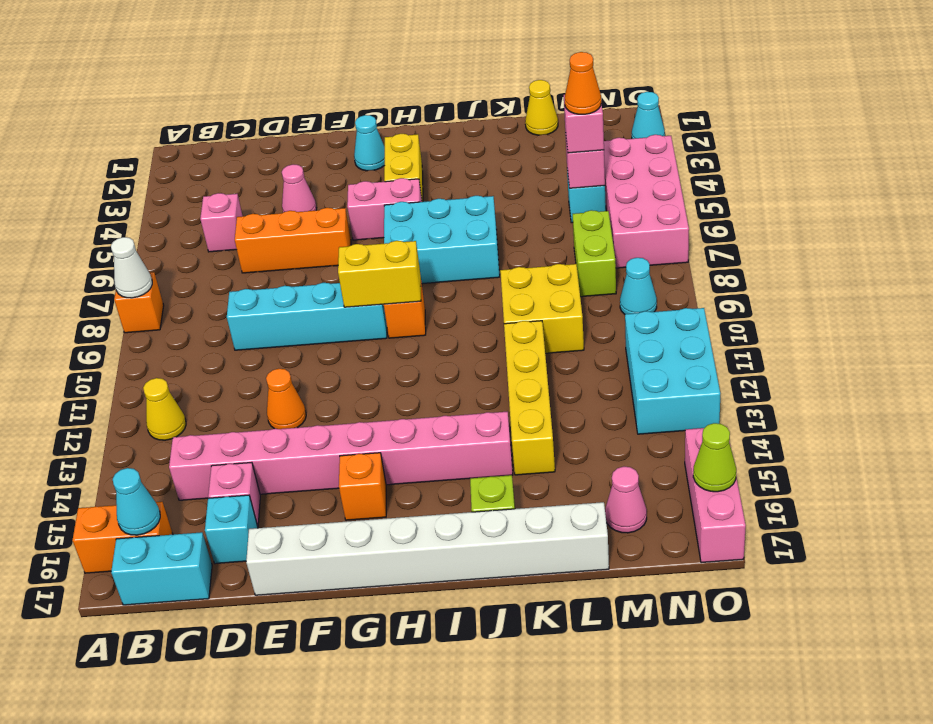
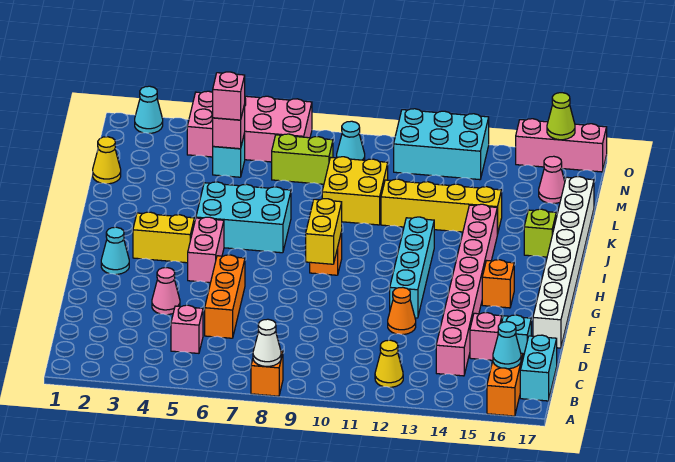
cyan brick D9:G9 level 1 -> cyan brick F12:I12 level 1
cyan brick H6:J7 level 1 -> cyan brick I5:J7 level 1
orange cone M5 level 4 -> none

